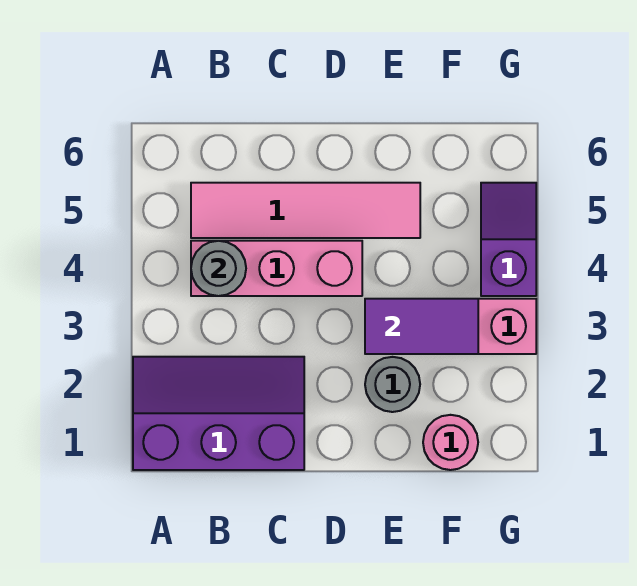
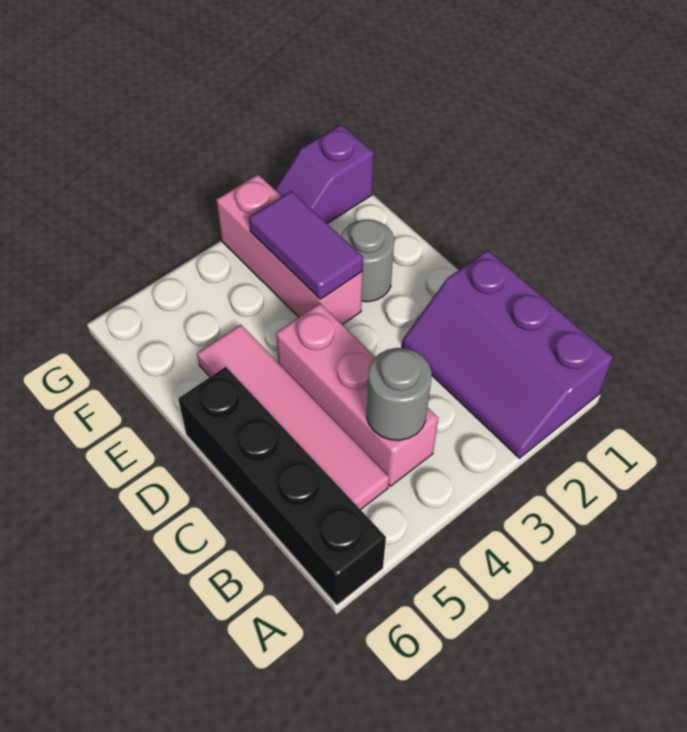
none -> black brick A6:D6 level 1
pink round brick F1 level 1 -> none
purple slope G4:G5 level 1 top 4 -> purple slope G1:G2 level 1 top 1

